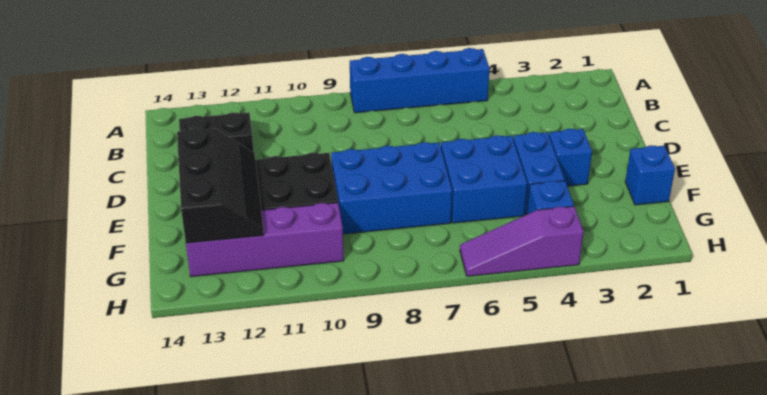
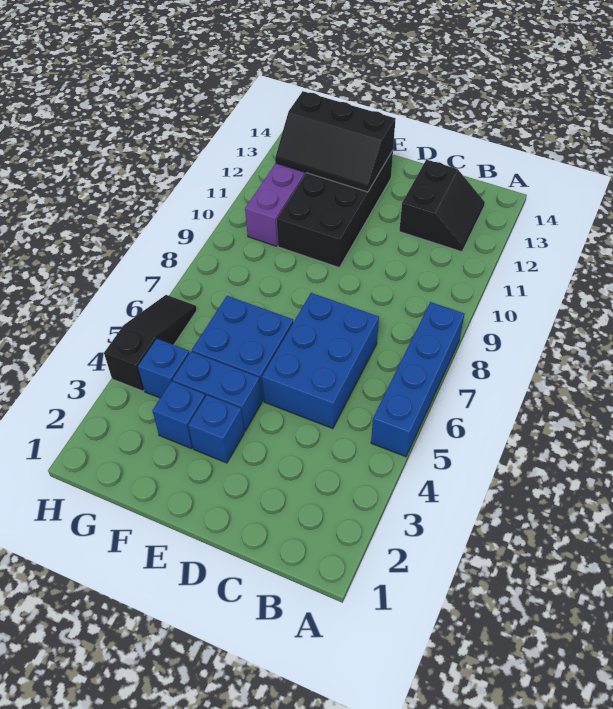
blue brick E7:F9 level 1 -> blue brick C5:D7 level 1
blue brick F1 level 1 -> blue brick F3 level 1
purple slope H4:H6 level 1 top 4 -> black slope H4:H6 level 1 top 4

